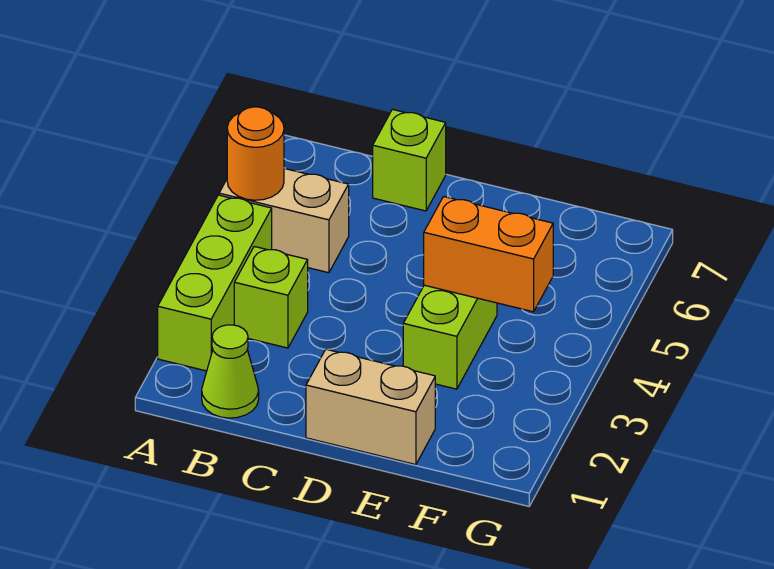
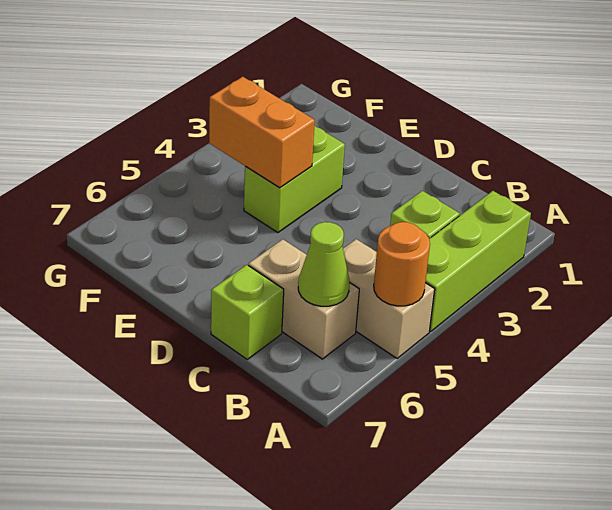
lime cone B1 level 1 -> lime cone B6 level 2
tan brick D1:E1 level 1 -> tan brick B6:C6 level 1

